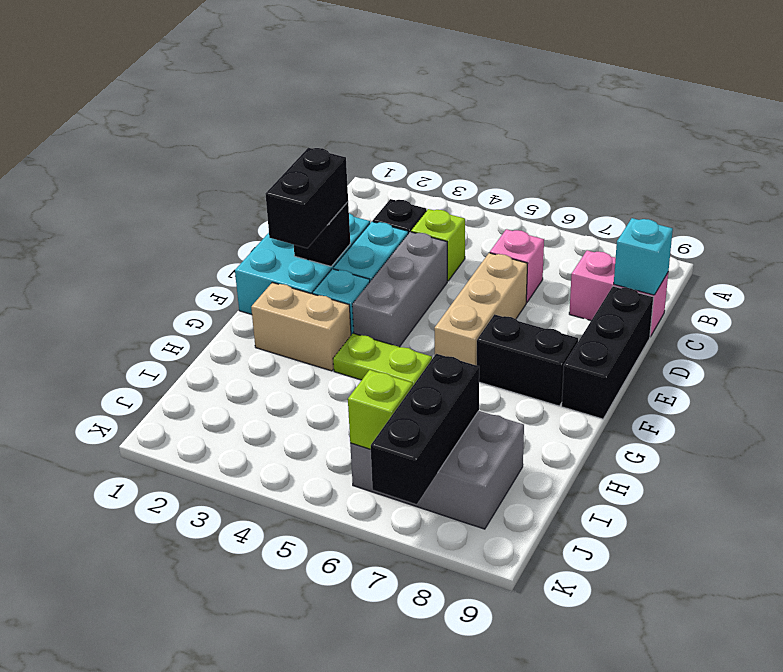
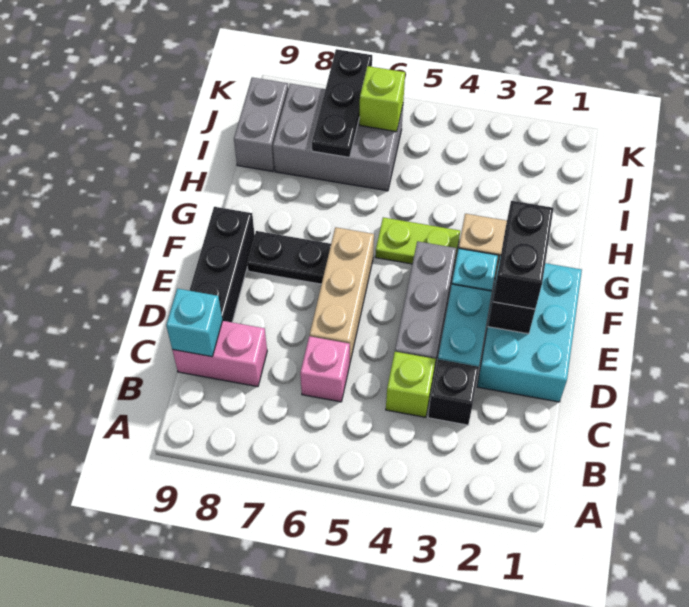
black brick F7:F8 level 1 -> black plate F7:F8 level 1
black brick I7:K7 level 2 -> black plate I7:K7 level 2
none -> grey brick I9:J9 level 1

